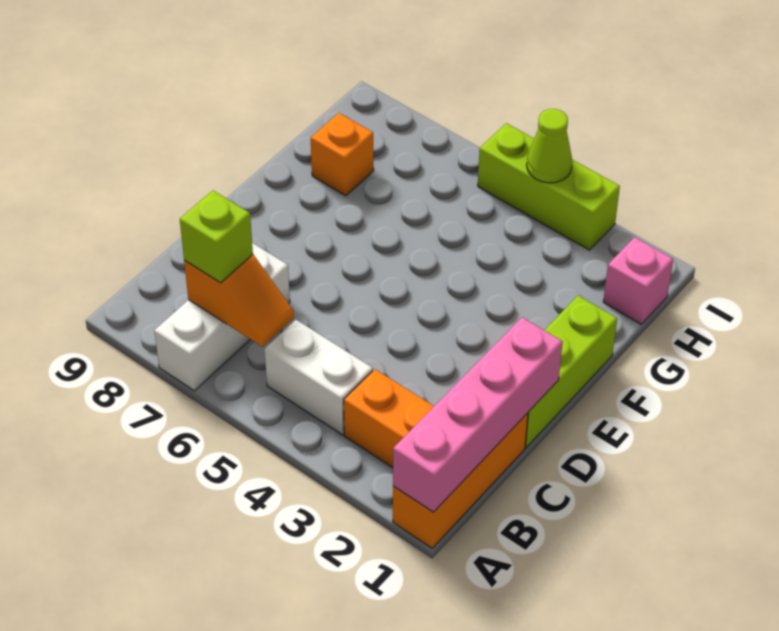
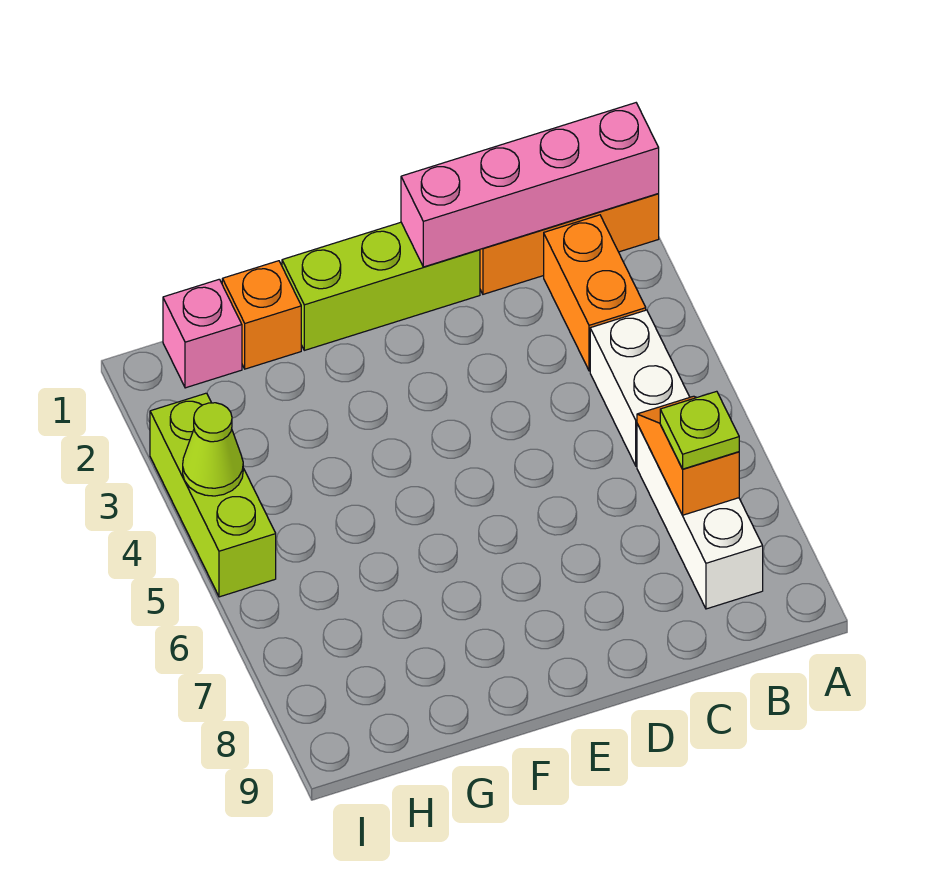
white brick A7:C7 level 1 -> white brick B6:B8 level 1
lime brick B7 level 3 -> lime plate B7 level 3
orange brick G8 level 1 -> orange brick G1 level 1

